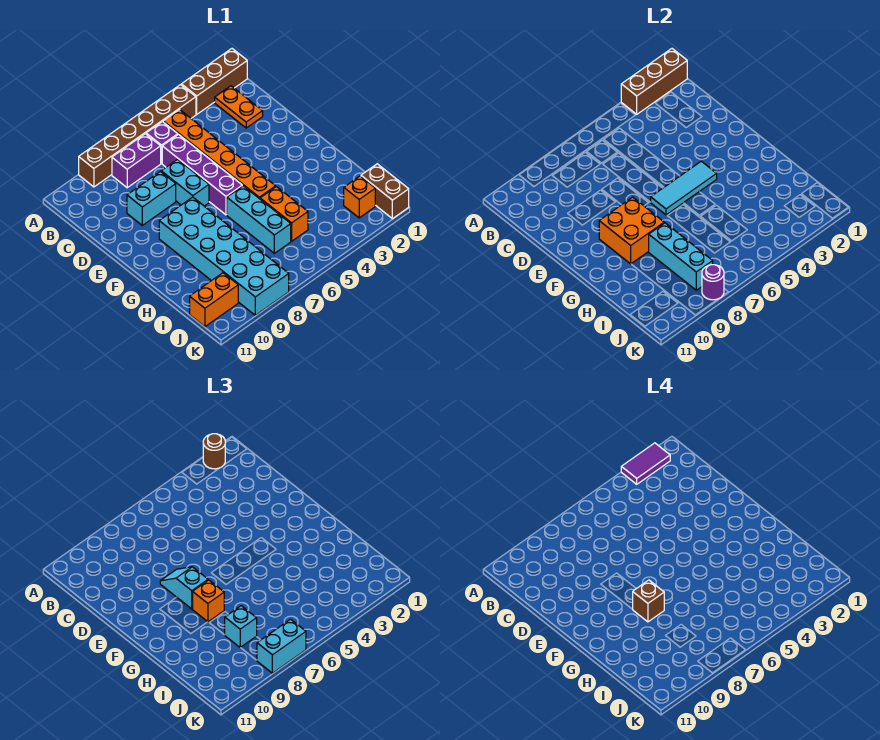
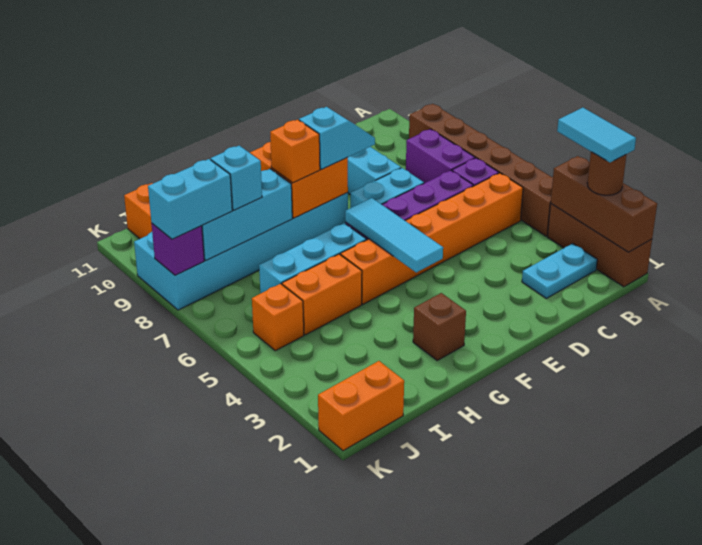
purple tile A2:A3 level 4 -> cyan tile A2:A3 level 4
orange plate B2:C2 level 1 -> cyan plate B2:C2 level 1
brown brick G8 level 4 -> brown brick G2 level 1
brown brick J1:K1 level 1 -> orange brick J1:K1 level 1
orange brick J2 level 1 -> orange brick J5 level 1
cyan brick K7:K8 level 3 -> cyan brick J8:K8 level 3
purple round brick K8 level 2 -> purple brick K8 level 2

